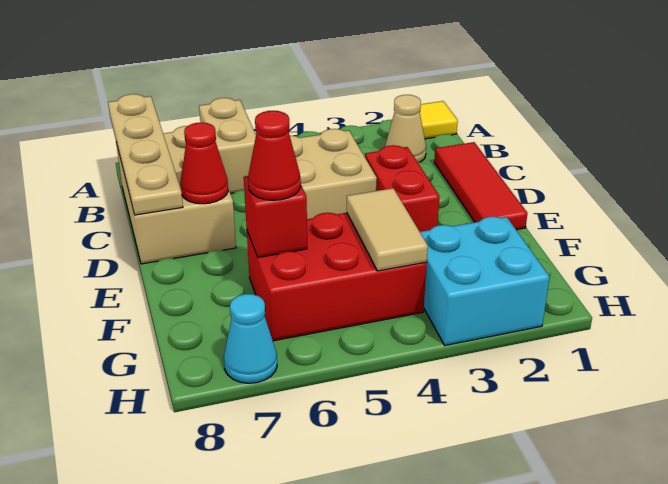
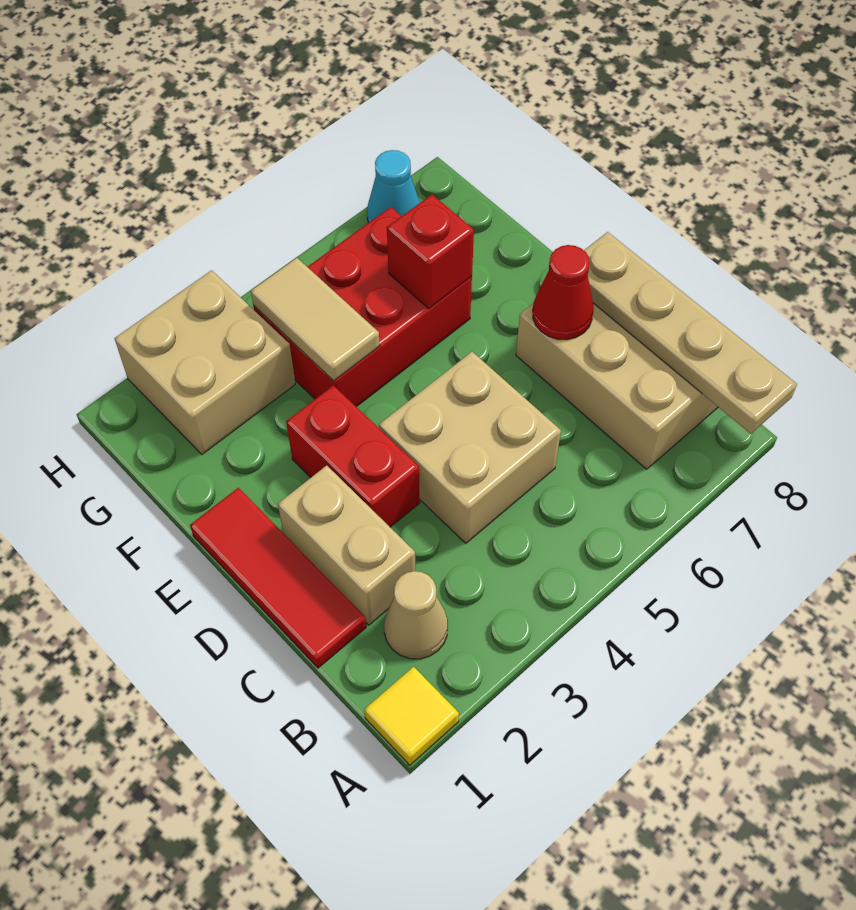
tan brick A6:B6 level 1 -> tan brick C2:D2 level 1
red cone F6 level 3 -> none
cyan brick G2:H3 level 1 -> tan brick G2:H3 level 1

